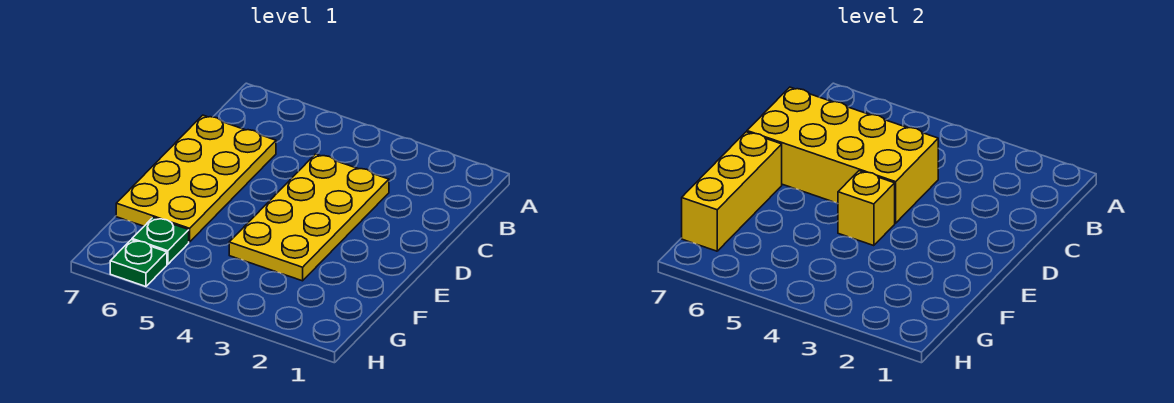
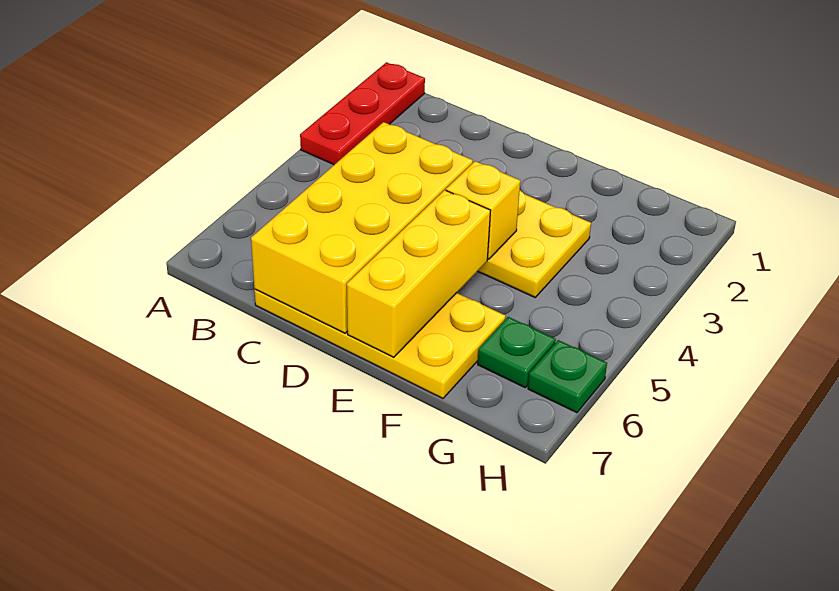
none -> red plate A1:A3 level 1
yellow brick E7:G7 level 2 -> yellow brick E5:E7 level 2

